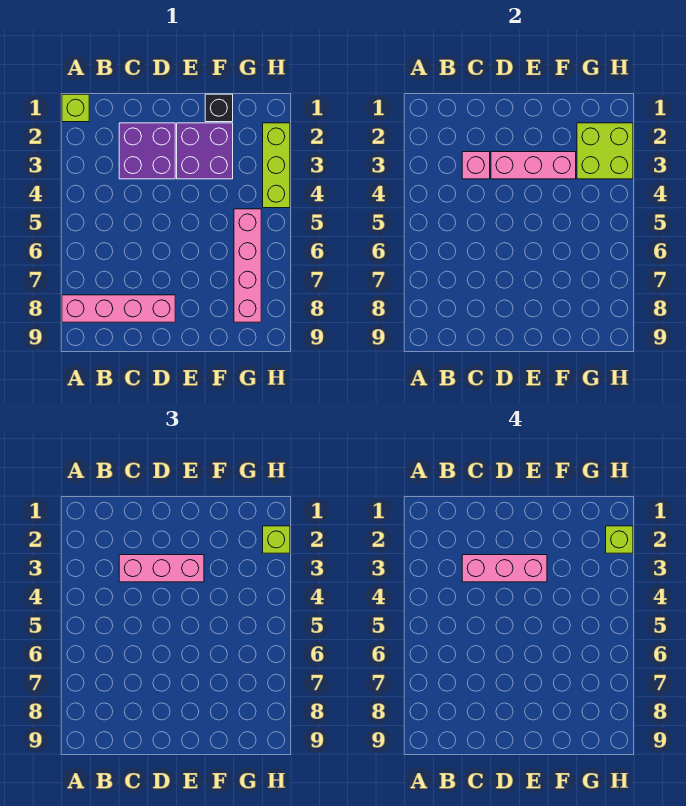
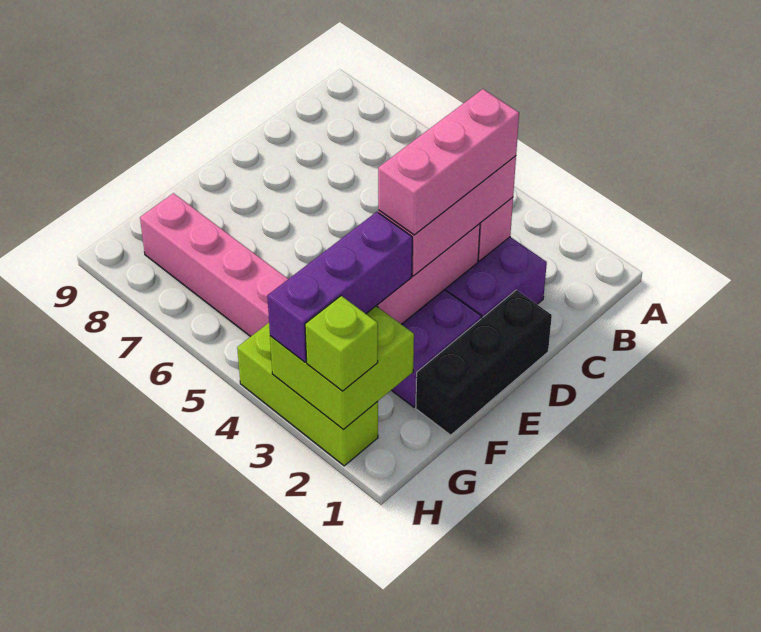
lime brick A1 level 1 -> none
pink brick A8:D8 level 1 -> none
black brick F1 level 1 -> black brick D1:F1 level 1
none -> purple brick F3:H3 level 3
lime brick H2 level 4 -> none

